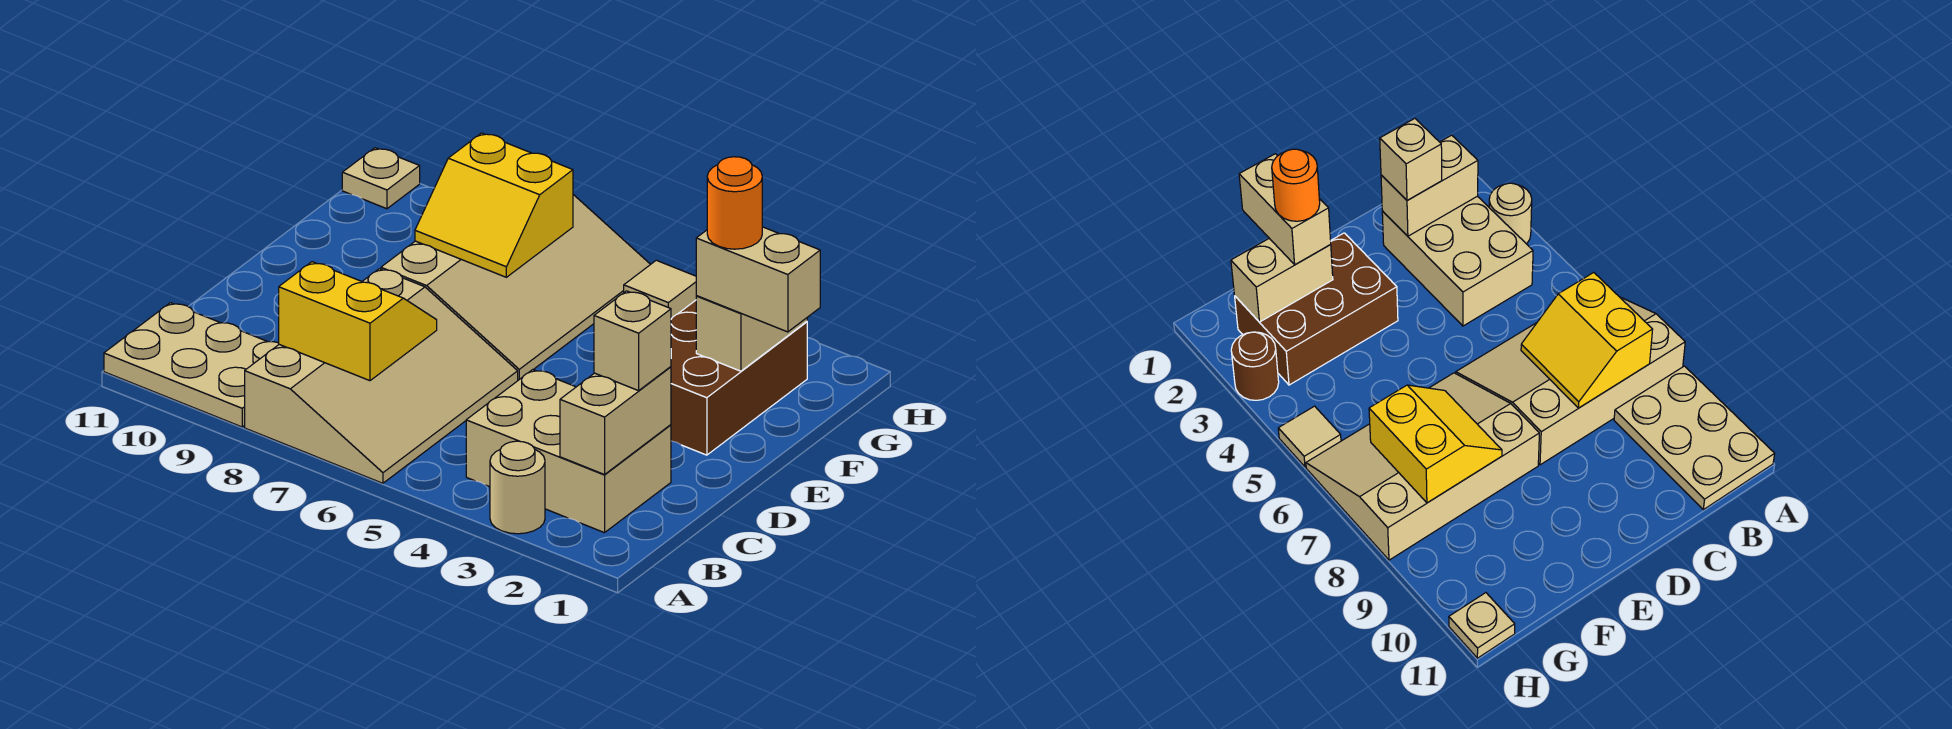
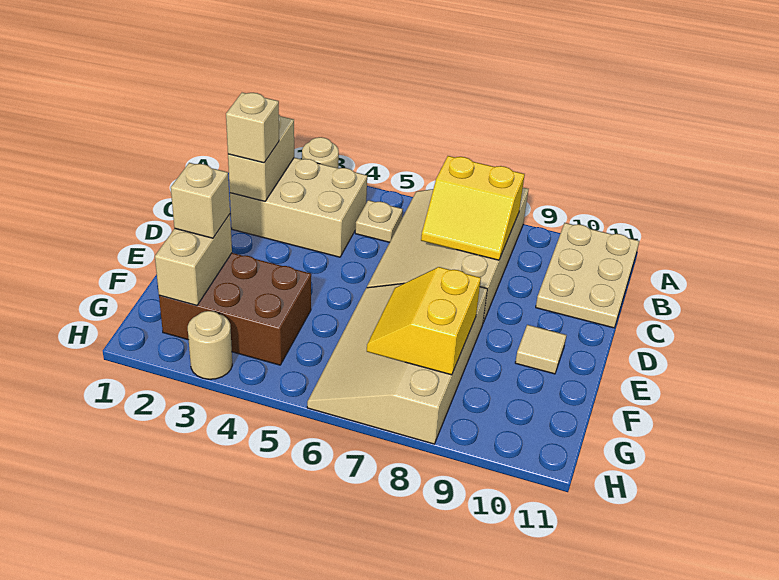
tan plate A9:B11 level 1 -> tan plate A10:C11 level 1
brown brick E2:G3 level 1 -> brown brick F2:G4 level 1
tan brick F1:F2 level 3 -> tan brick F2 level 3
orange round brick F2 level 4 -> none
yellow slope F7:G8 level 2 top G -> yellow slope F7:G8 level 2 top 8
brown round brick H3 level 1 -> tan round brick H3 level 1
tan tile H5 level 1 -> tan tile E10 level 1
tan plate H11 level 1 -> tan plate B5 level 1

